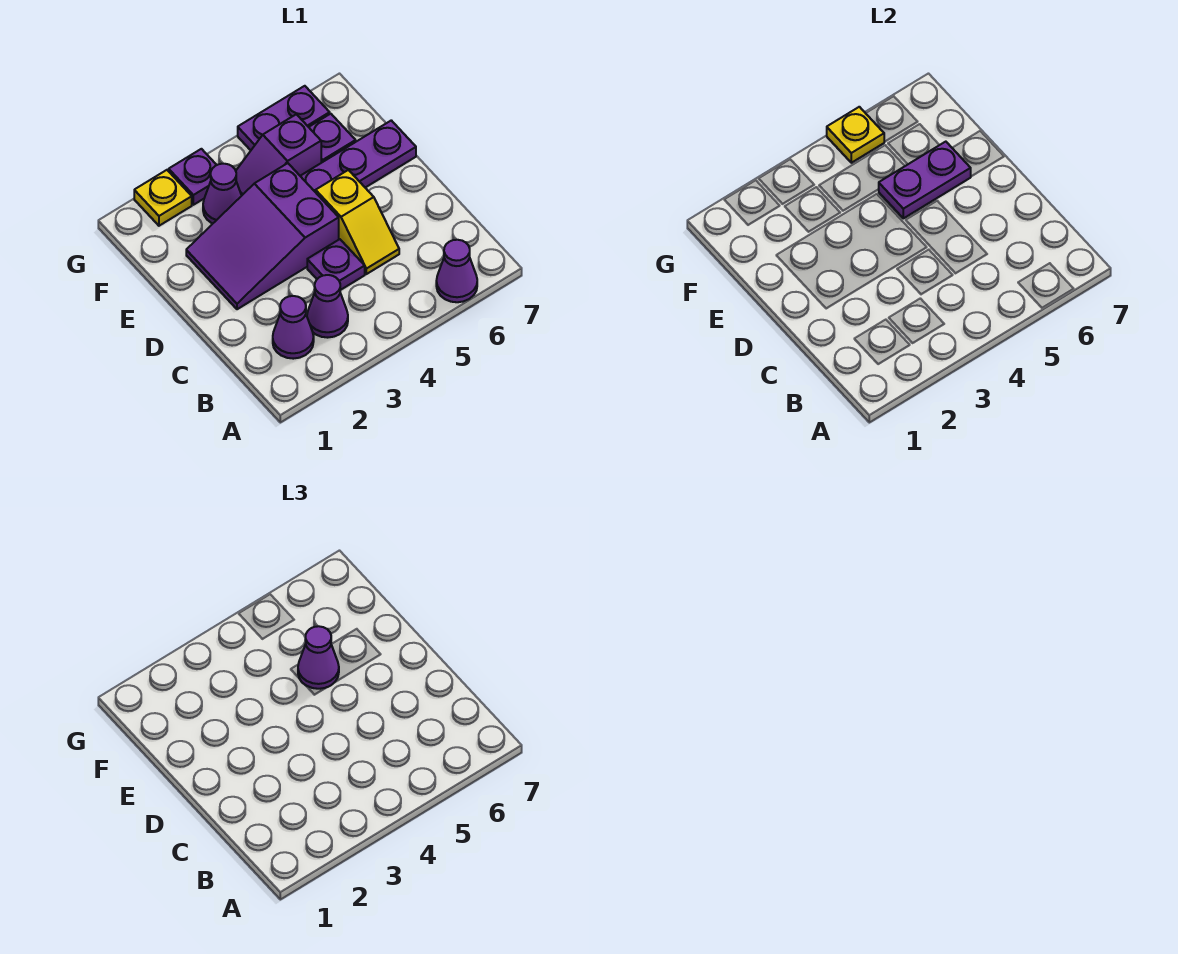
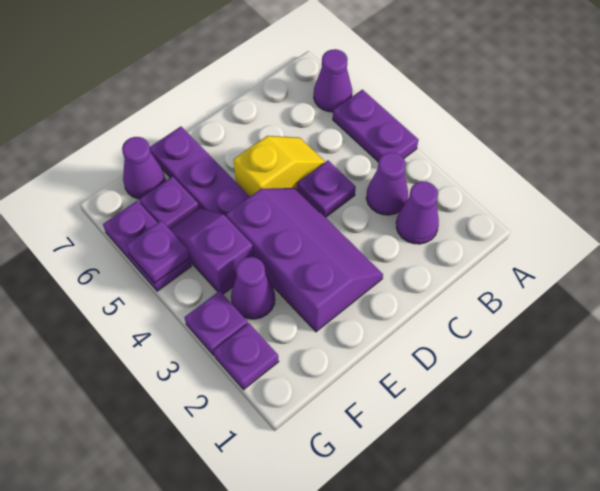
purple slope D2:E4 level 1 top 4 -> purple slope D2:E4 level 1 top E
purple plate E5:E6 level 2 -> purple plate A4:A5 level 1
purple cone E5 level 3 -> purple cone F7 level 1
purple slope F4:F5 level 1 top 5 -> purple slope F4:F5 level 1 top 4
yellow plate G2 level 1 -> purple plate G2 level 1
yellow plate G5 level 2 -> purple plate G5 level 2

